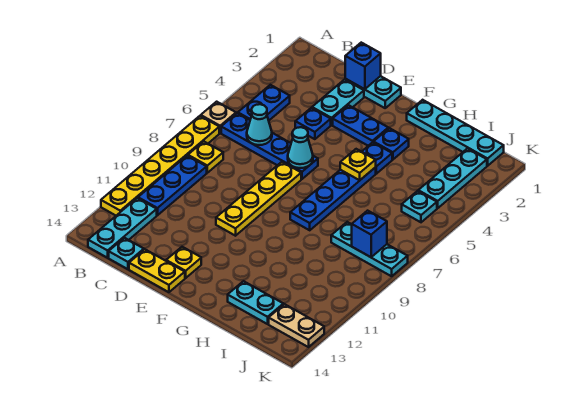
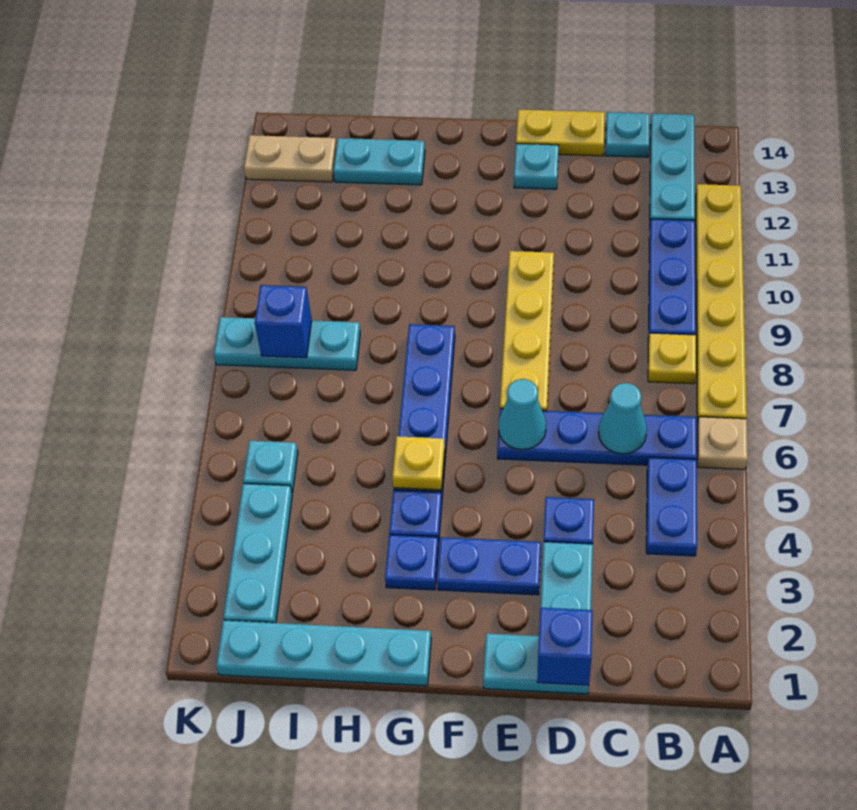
yellow plate E13 level 1 -> cyan plate E13 level 1

